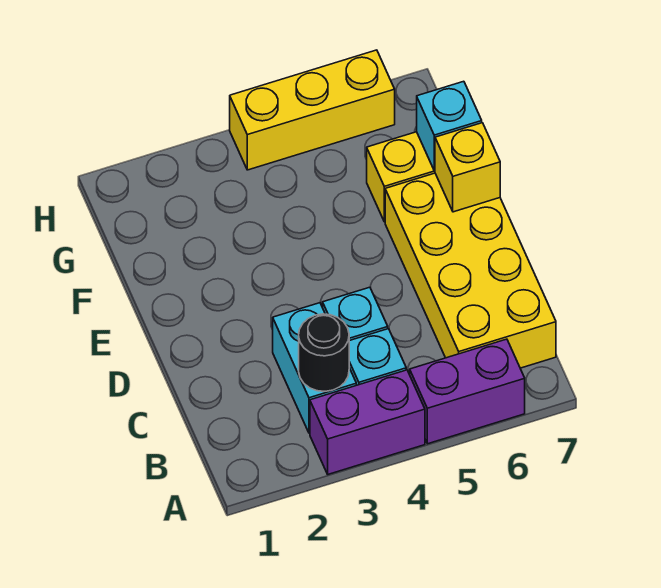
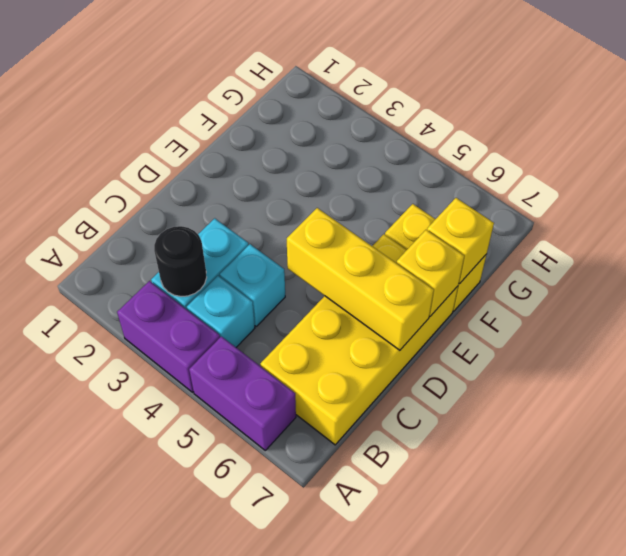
cyan brick F7 level 2 -> yellow brick F7 level 2
yellow brick H4:H6 level 1 -> yellow brick D5:D7 level 2

